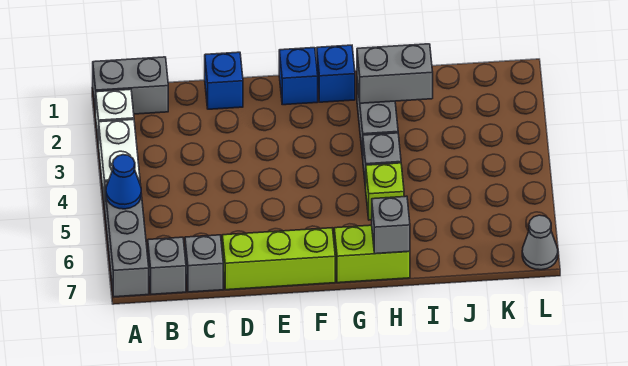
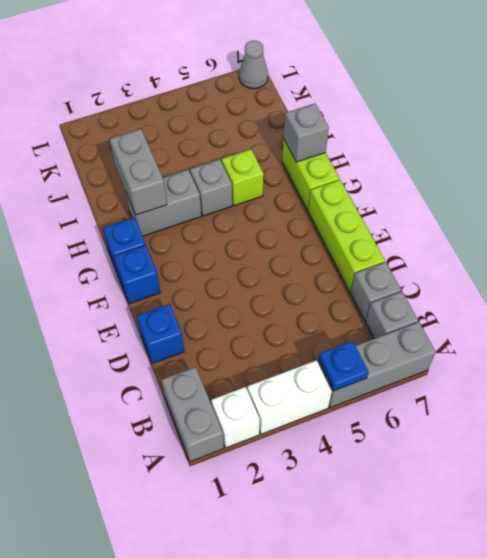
blue cone A5 level 2 -> blue plate A5 level 2

